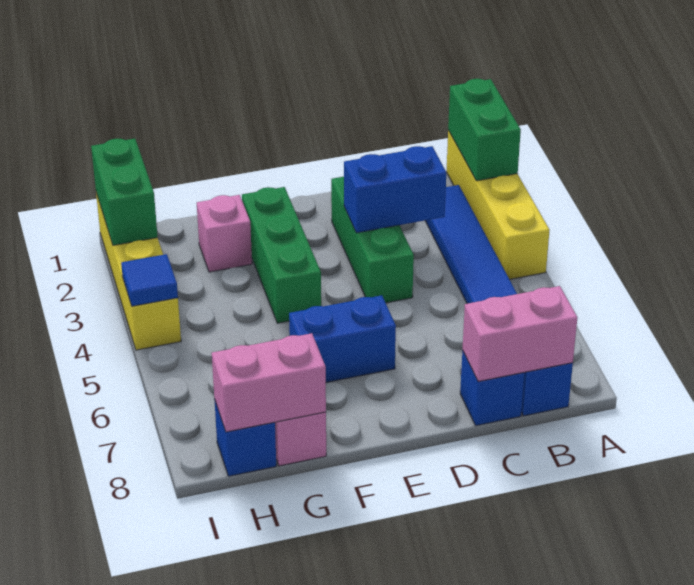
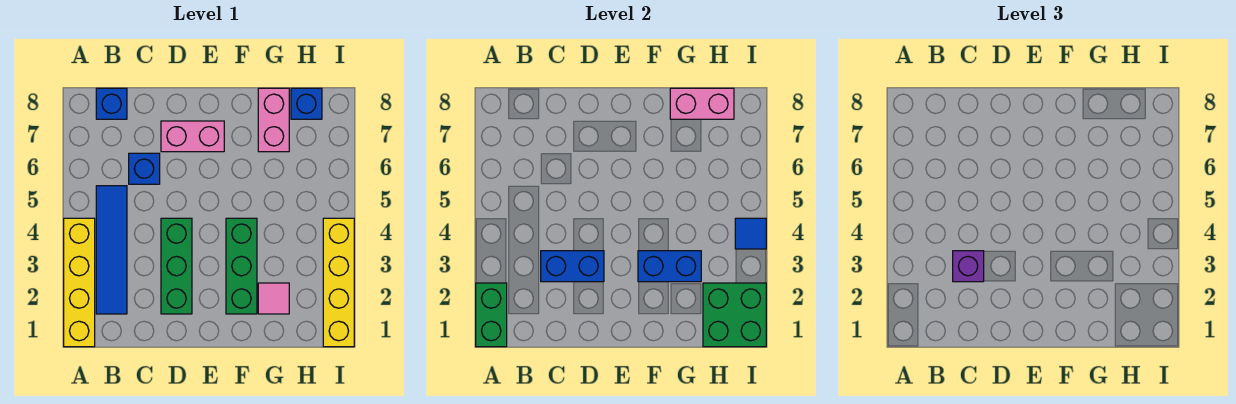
pink brick B8:C8 level 2 -> pink brick D7:E7 level 1
none -> purple brick C3 level 3
blue brick C8 level 1 -> blue brick C6 level 1
blue brick E6:F6 level 1 -> blue brick F3:G3 level 2
pink brick G2 level 1 -> pink tile G2 level 1
green brick I1:I2 level 2 -> green brick H1:I2 level 2

